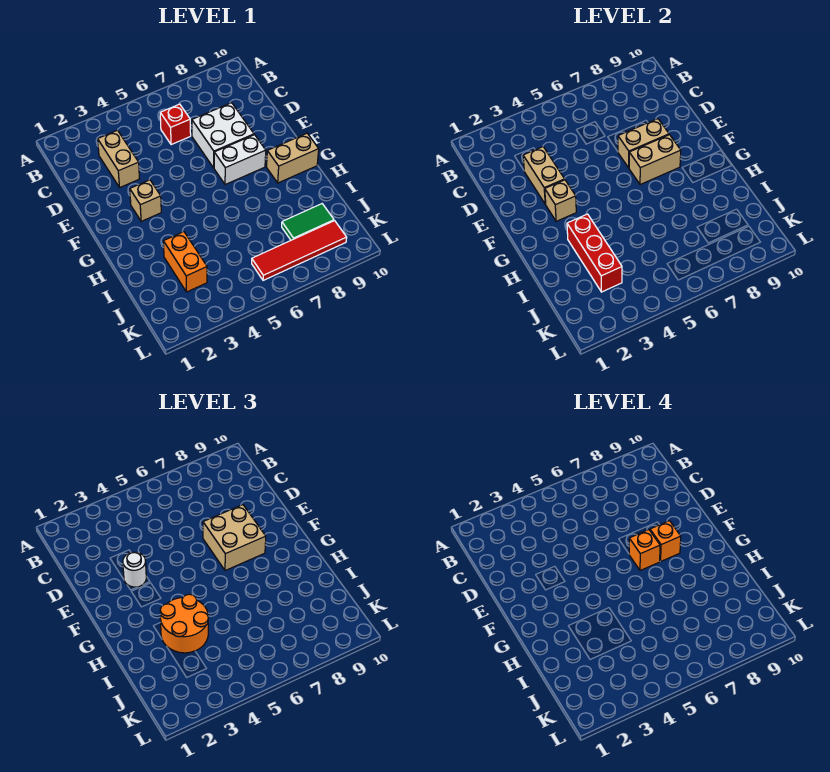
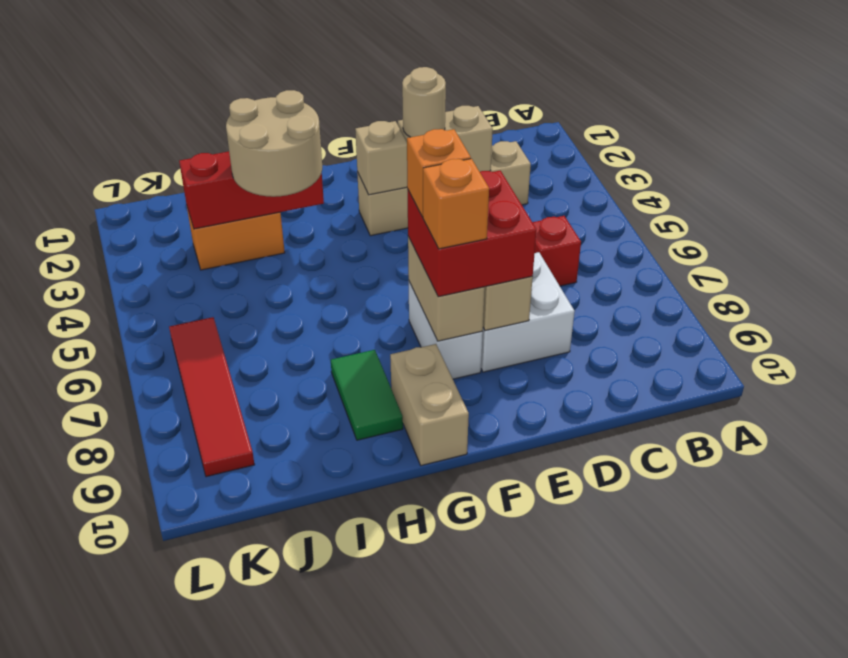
white round brick E3 level 3 -> tan round brick E3 level 3
tan brick E7:F8 level 3 -> red brick E7:F8 level 3
orange round brick H3:I4 level 3 -> tan round brick H3:I4 level 3
green tile J8:J9 level 1 -> green tile H8:H9 level 1

